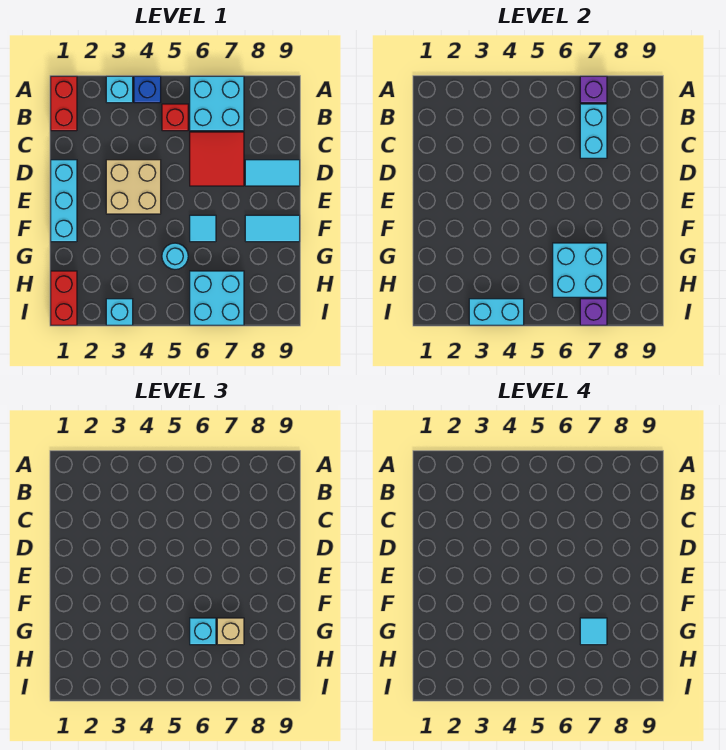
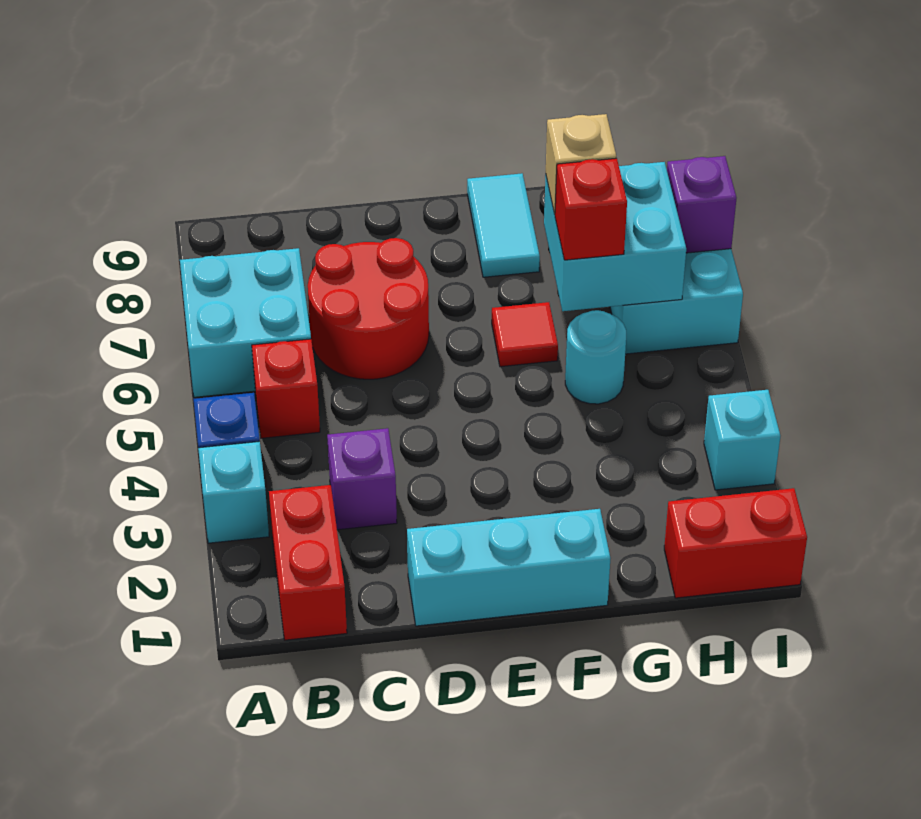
red brick A1:B1 level 1 -> red brick B1:B2 level 1
purple brick A7 level 2 -> purple brick C3 level 1
cyan brick B7:C7 level 2 -> none
red tile C6:D7 level 1 -> red round brick C6:D7 level 1
tan brick D3:E4 level 1 -> none
cyan tile D8:D9 level 1 -> none
cyan tile F6 level 1 -> red tile F6 level 1
cyan brick G6 level 3 -> red brick G6 level 3
cyan tile G7 level 4 -> none
cyan brick I3:I4 level 2 -> none

